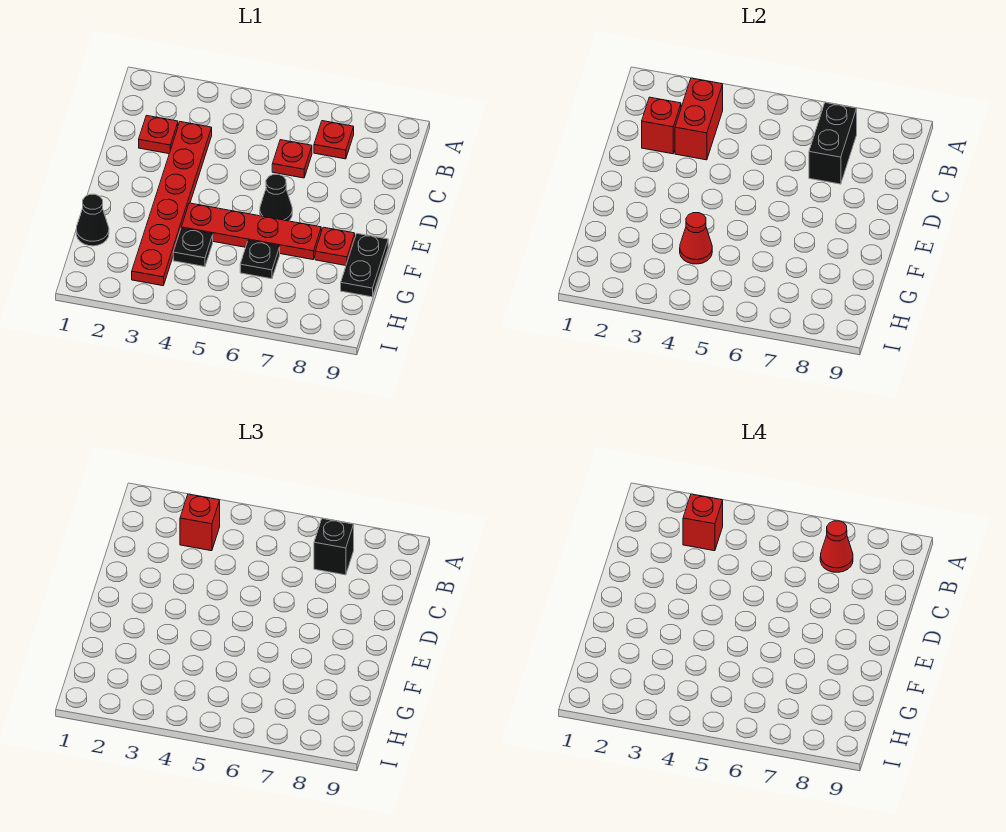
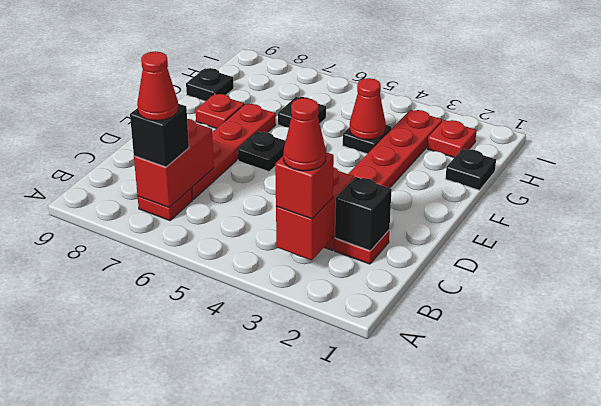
red brick B3 level 4 -> red cone B3 level 4
black brick B7:C7 level 2 -> red brick B7:C7 level 2
red brick C2 level 2 -> black brick C2 level 2
red plate C6 level 1 -> red plate H2 level 1
black cone E6 level 1 -> black plate E6 level 1
red plate F4:F7 level 1 -> red plate C7:F7 level 1
black plate F9:G9 level 1 -> black plate G9 level 1
black cone G1 level 1 -> black plate G1 level 1

